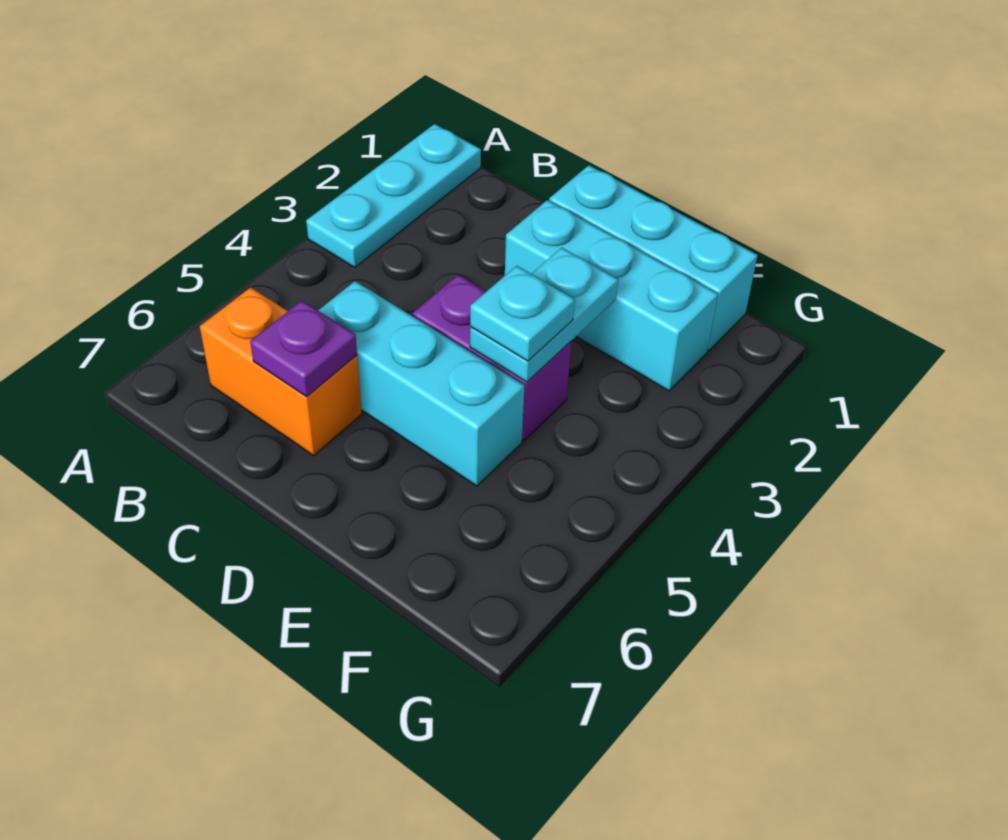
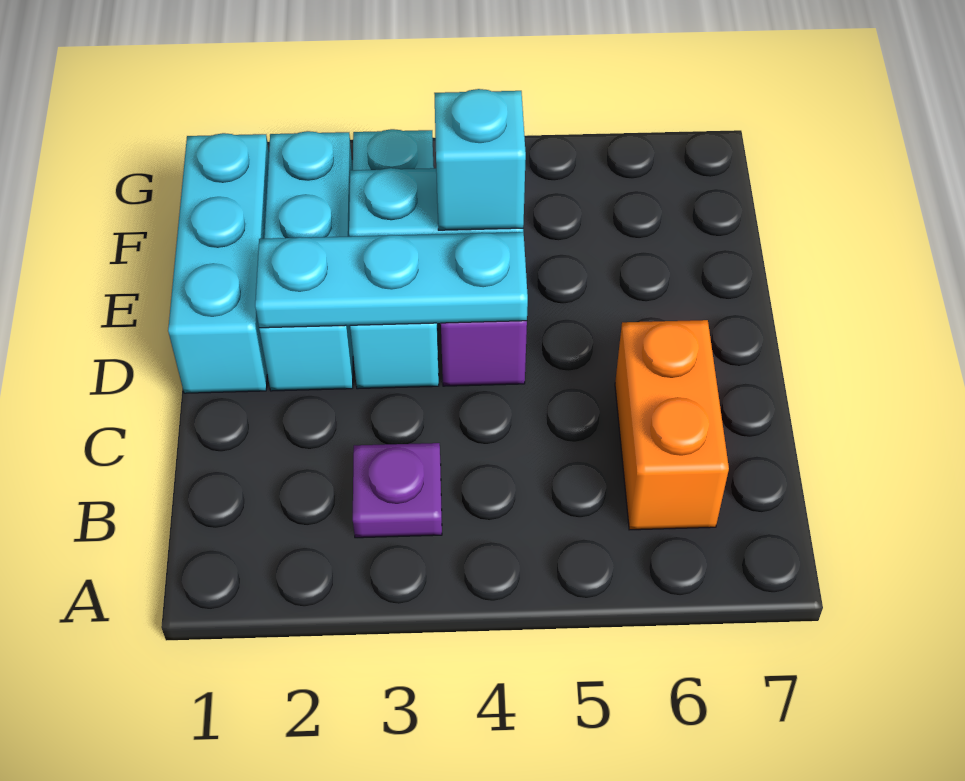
cyan plate A1:A3 level 1 -> cyan plate D2:D4 level 2
cyan brick C5:E5 level 1 -> cyan brick D3:F3 level 1
purple plate C6 level 2 -> purple plate B3 level 1
cyan plate E4 level 3 -> cyan brick E4 level 3

